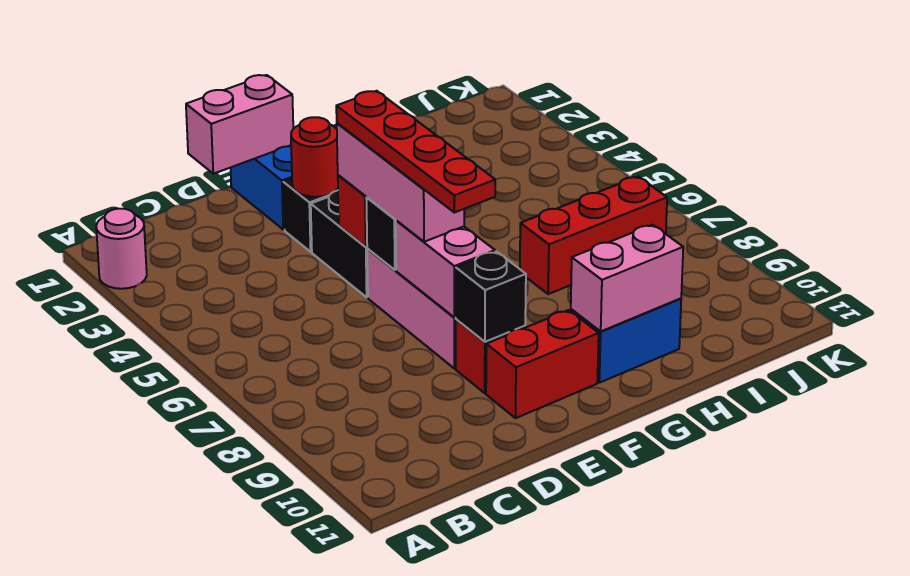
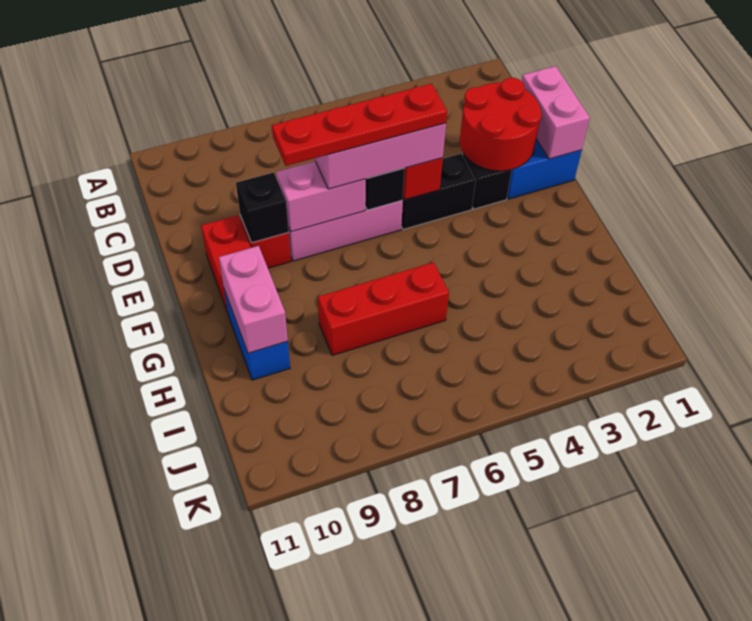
pink round brick A2 level 1 -> none
red round brick E3 level 2 -> red round brick D2:E3 level 2
red brick H7:J7 level 1 -> red brick H6:H8 level 1

